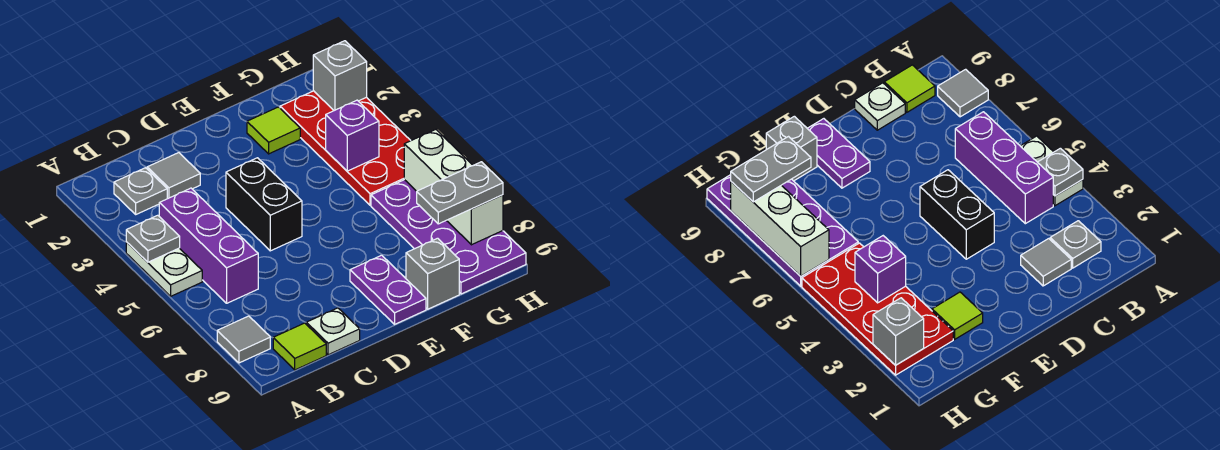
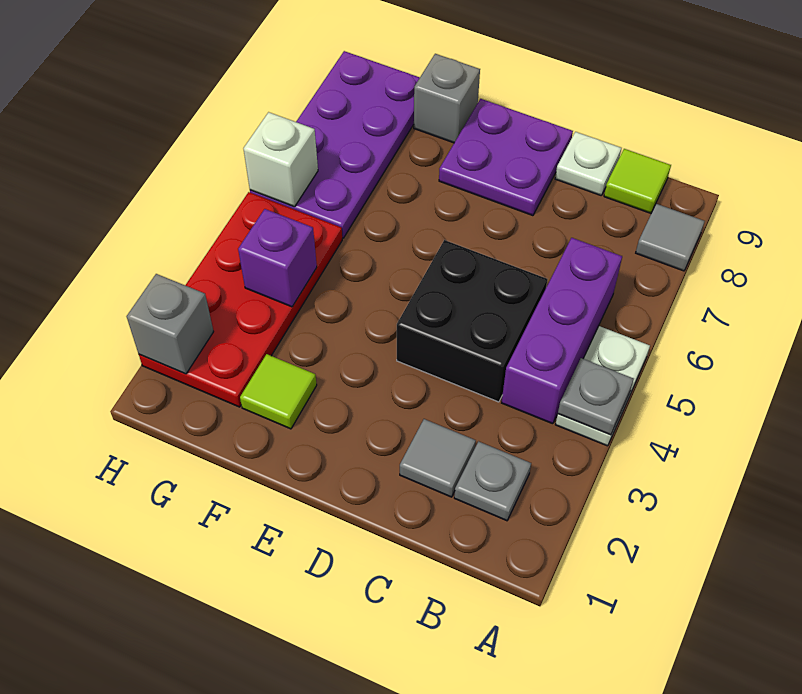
black brick D4:D5 level 1 -> black brick C4:D5 level 1
purple plate E8:E9 level 1 -> purple plate D8:E9 level 1
grey plate G8:H8 level 3 -> none
white brick H6:H8 level 2 -> white brick H6 level 2

